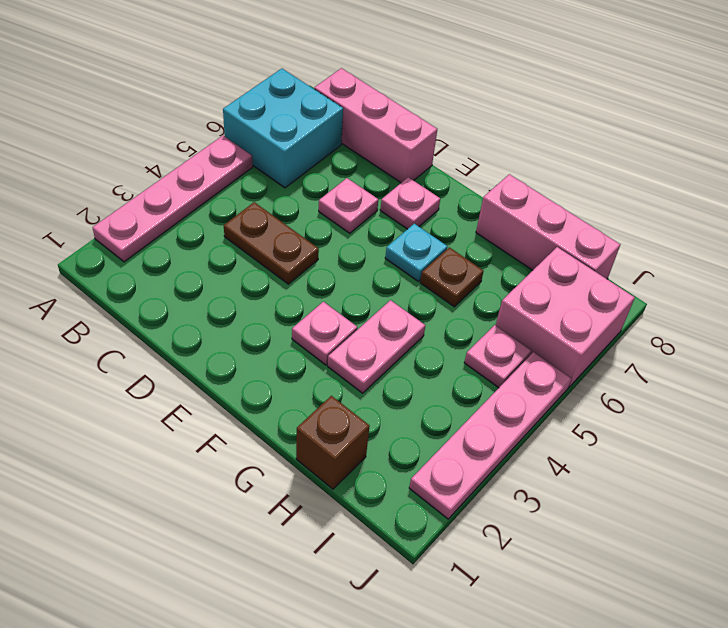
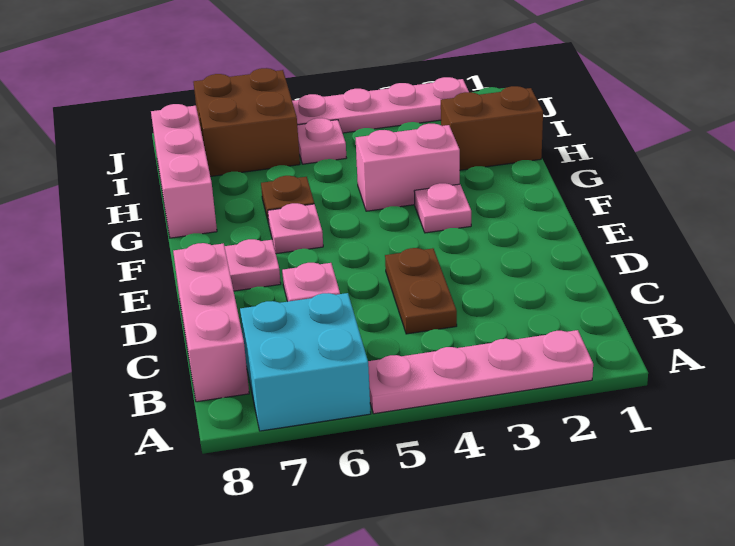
cyan plate F6 level 1 -> pink plate F6 level 1
pink plate G3:G4 level 1 -> pink brick G3:G4 level 1
brown brick H1 level 1 -> brown brick H1:H2 level 1
pink brick I6:J7 level 1 -> brown brick I6:J7 level 1

